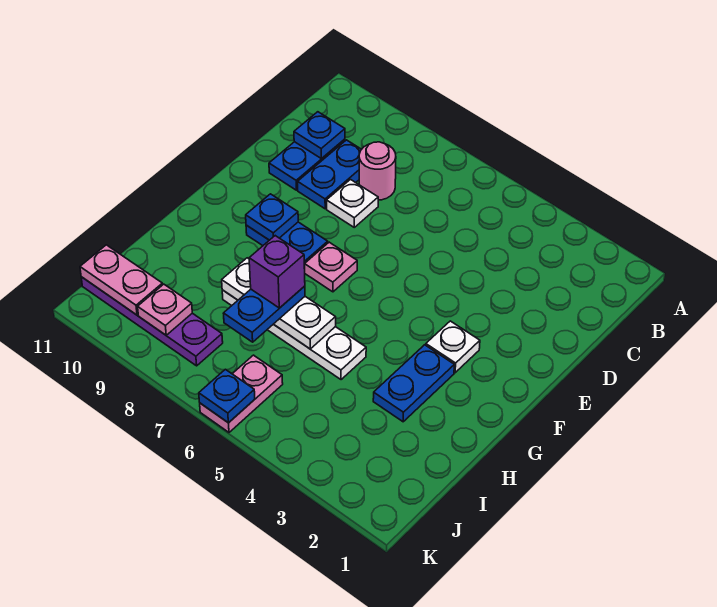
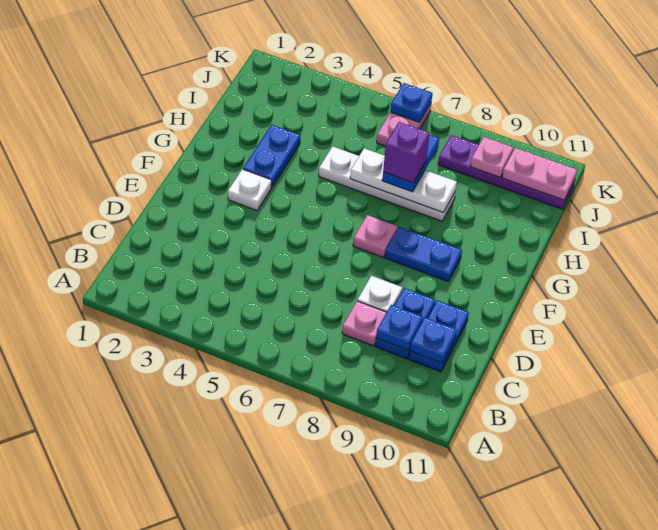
pink round brick C8 level 1 -> pink plate C8 level 1
blue plate F9 level 2 -> blue plate C9 level 2

